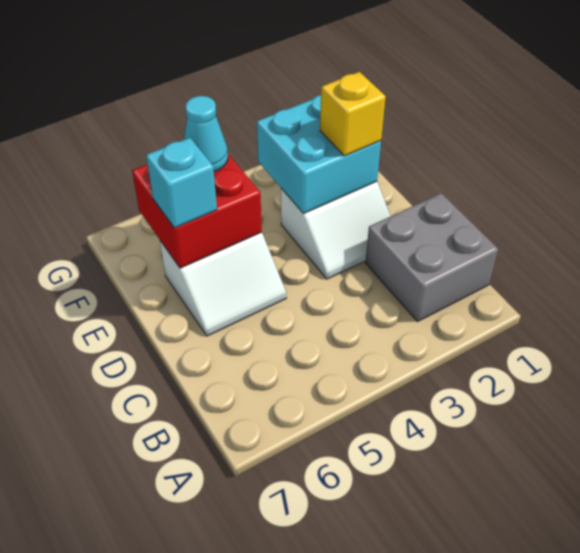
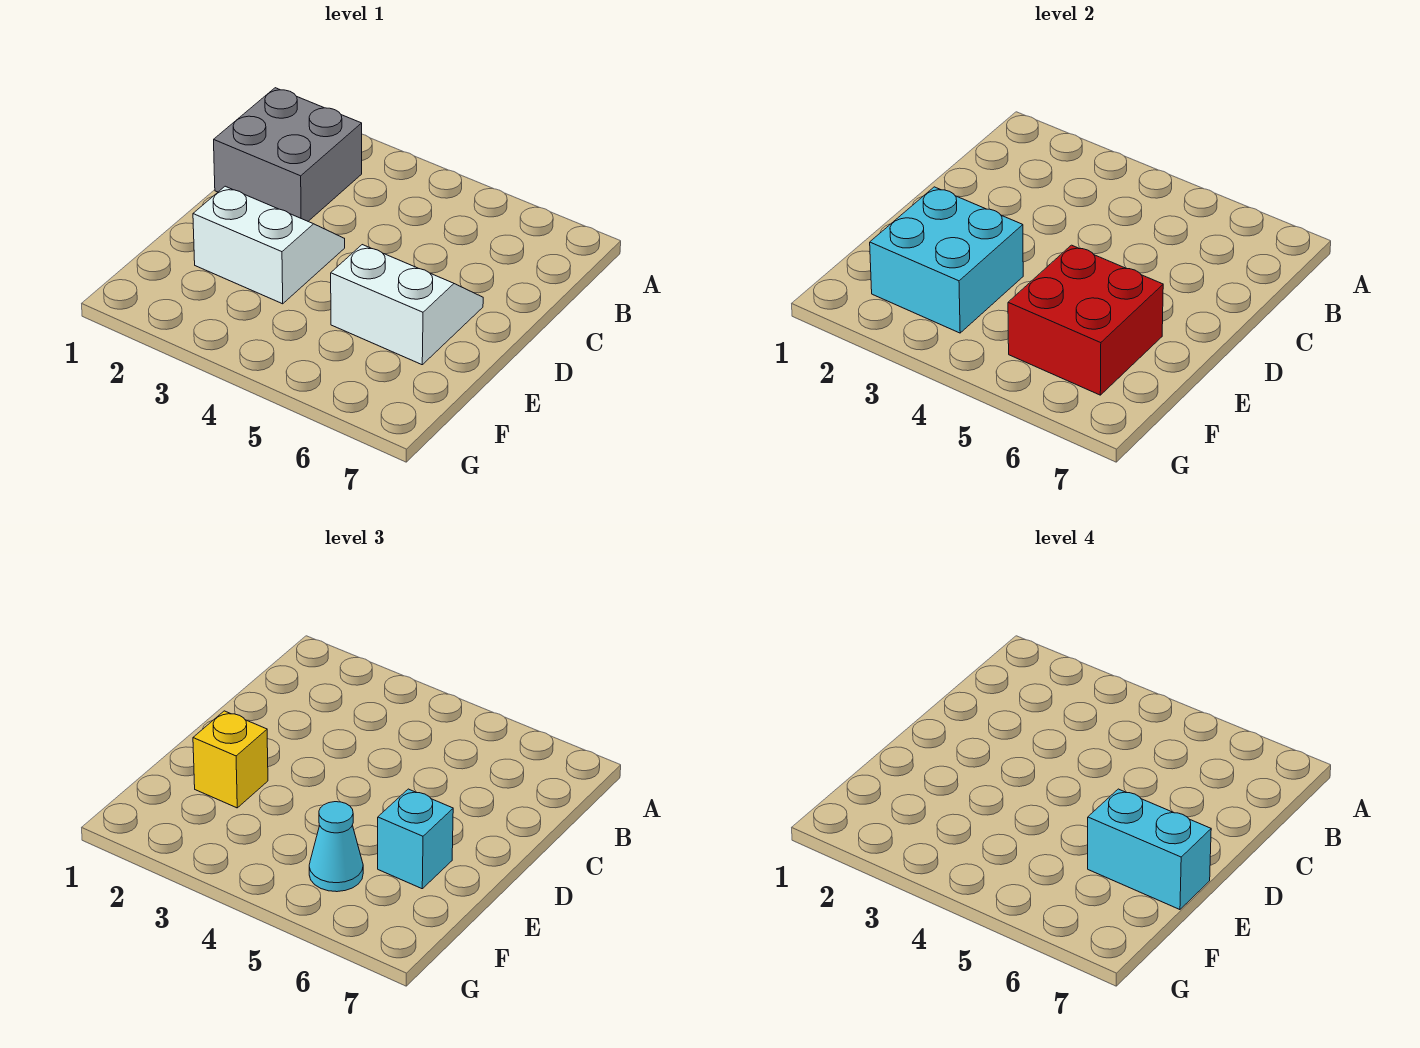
none -> cyan brick E6:E7 level 4

